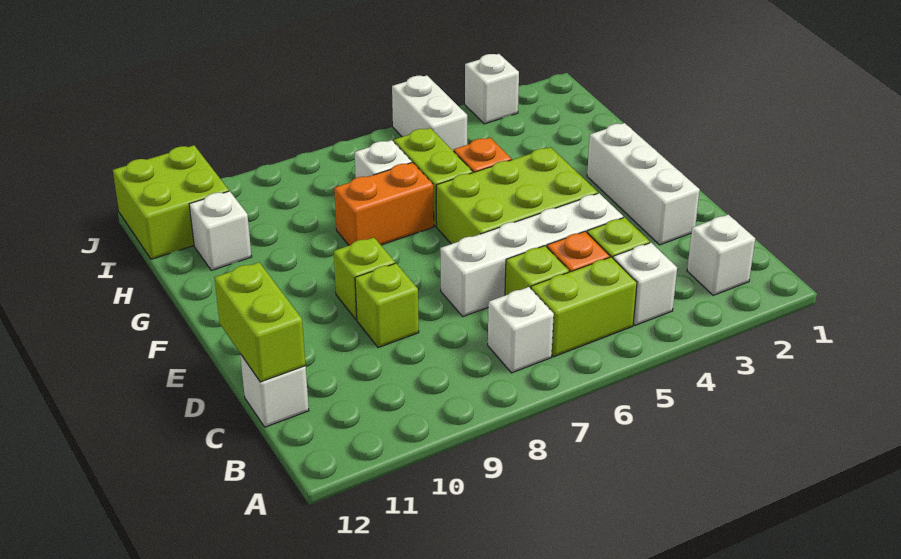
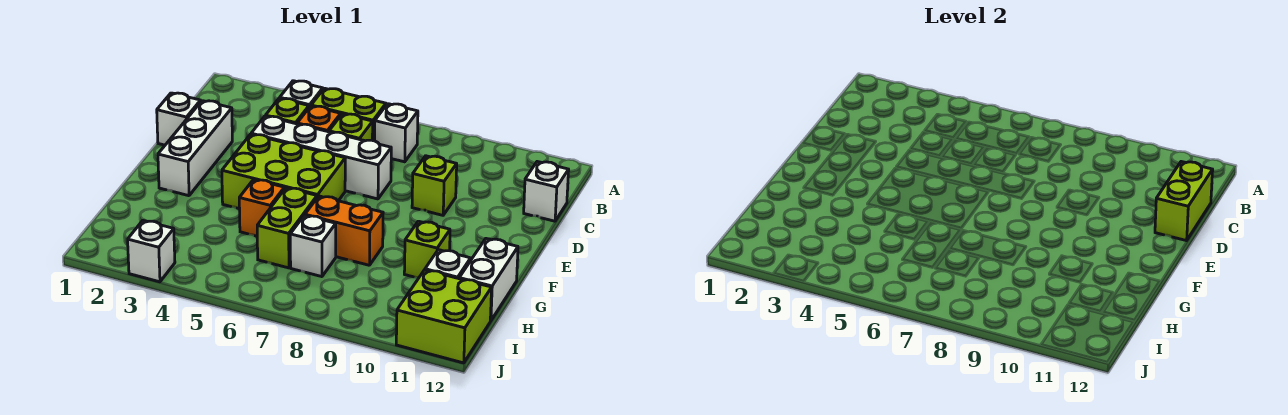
white brick B2 level 1 -> white brick D1 level 1
lime brick E9 level 1 -> lime brick G10 level 1
white brick I5:J5 level 1 -> white brick G12:H12 level 1

